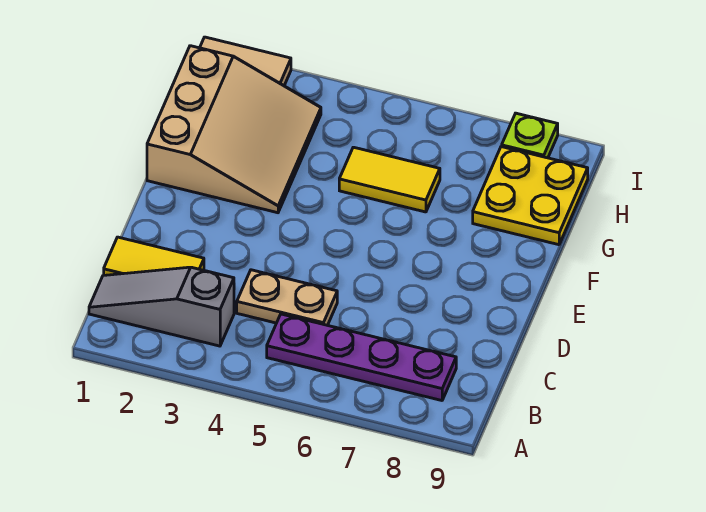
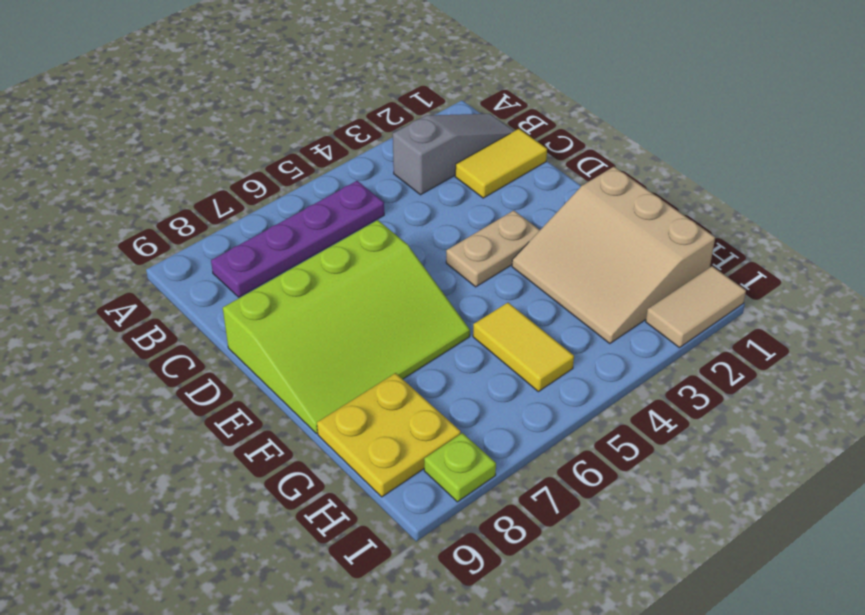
tan plate C4:C5 level 1 -> tan plate E3:E4 level 1
none -> lime slope D6:F9 level 1 top D
yellow tile G5:G6 level 1 -> yellow tile G5:H5 level 1

